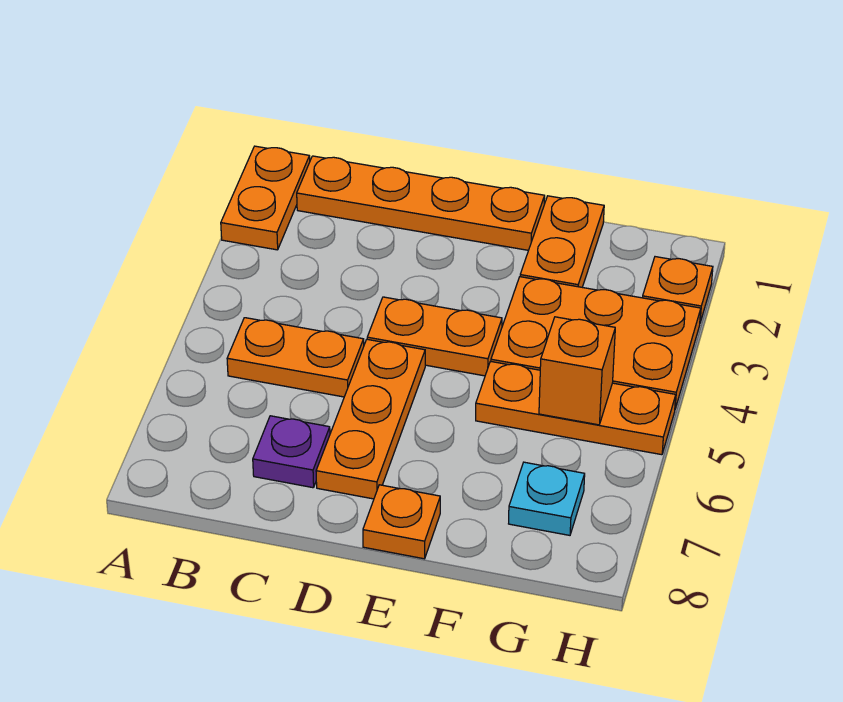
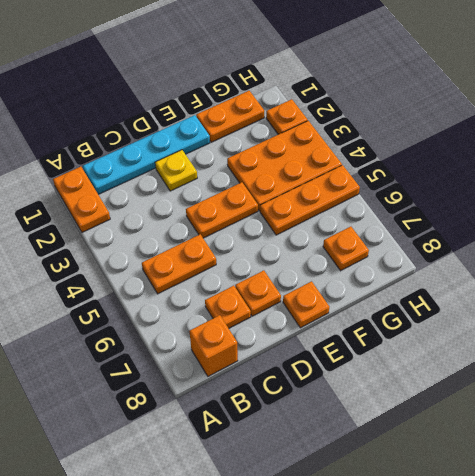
orange plate B1:E1 level 1 -> cyan plate B1:E1 level 1
purple plate C7 level 1 -> orange plate C7 level 1
none -> yellow plate D2 level 1
orange plate D5:D7 level 1 -> orange plate D7 level 1
orange plate F1:F2 level 1 -> orange plate F1:G1 level 1
orange brick G5 level 2 -> orange brick B8 level 1
cyan plate G7 level 1 -> orange plate G7 level 1

